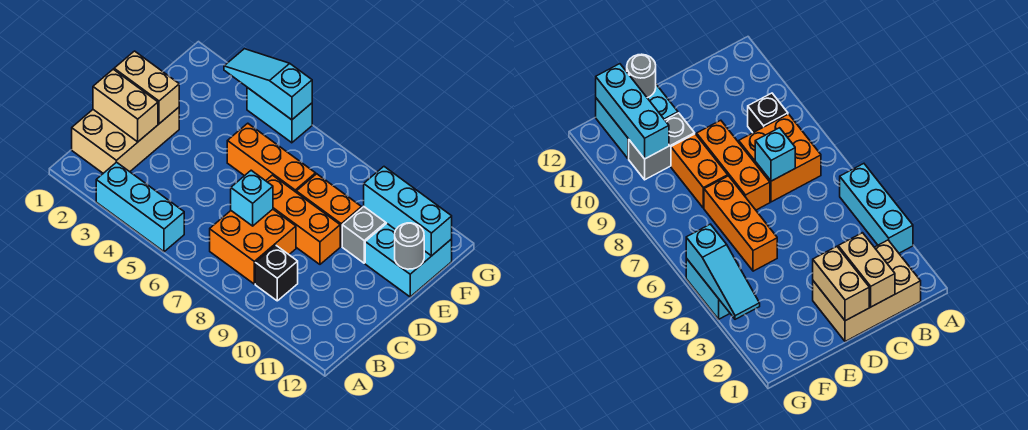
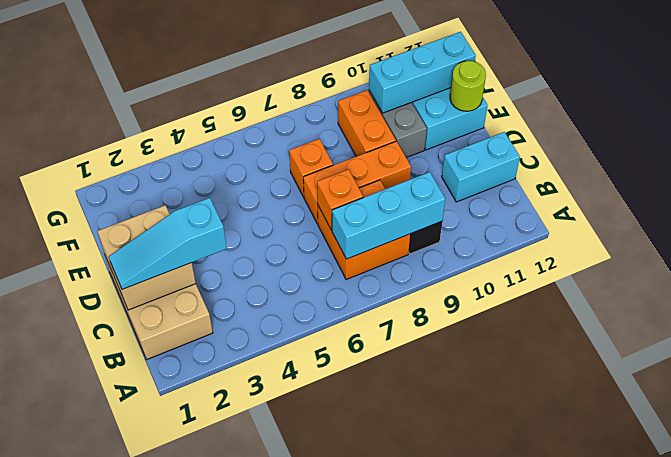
cyan brick A3:A5 level 1 -> cyan brick B7:B9 level 2
cyan brick C7 level 2 -> orange brick C7 level 2
orange brick E5:E7 level 1 -> orange brick E7 level 1
orange brick E8:E9 level 1 -> orange brick E9:F9 level 1
grey round brick E12 level 2 -> lime round brick E12 level 2
cyan slope G3:G5 level 2 top 5 -> cyan slope C1:C3 level 3 top 3
cyan brick G4:G5 level 1 -> cyan brick C11:C12 level 1

